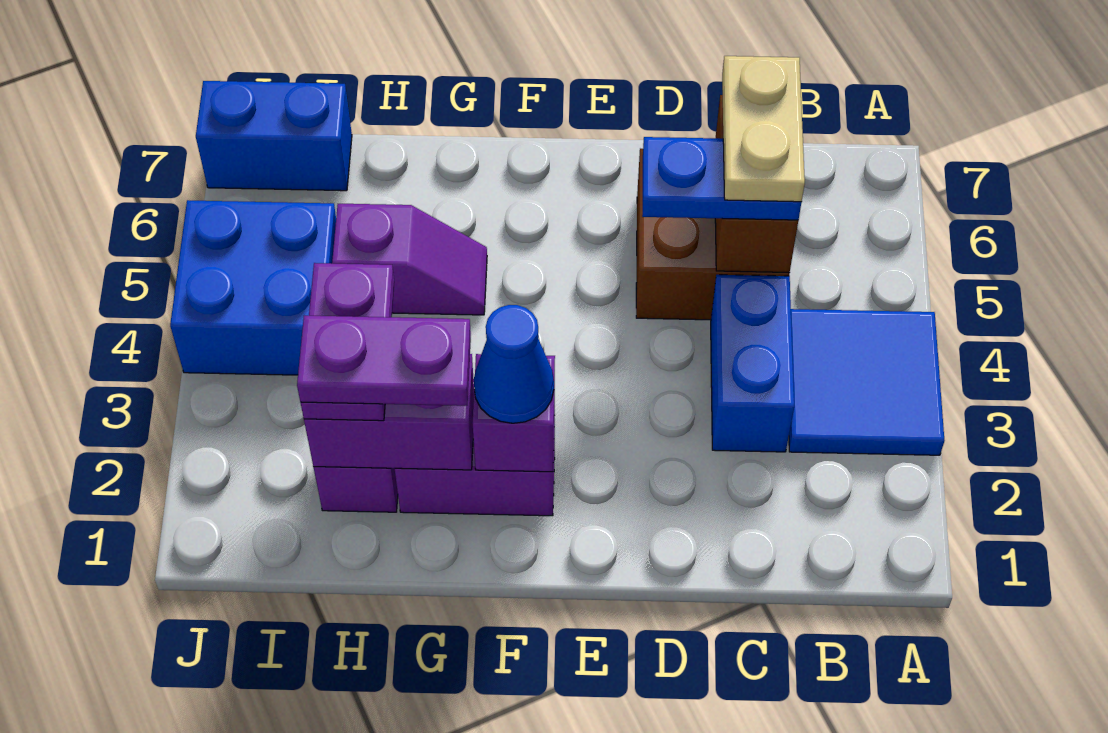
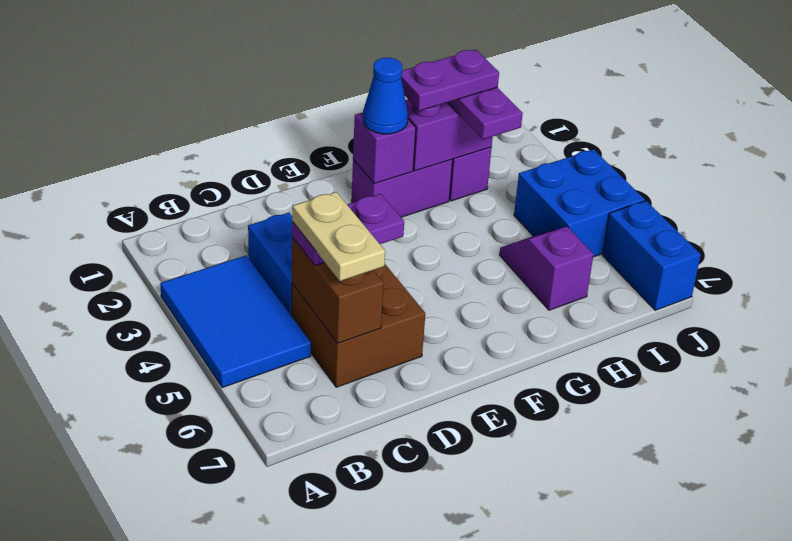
blue tile A3:B4 level 1 -> blue tile A3:B5 level 1
blue plate C5:D5 level 3 -> purple plate C5:D5 level 3
purple slope G5:H5 level 1 top H -> purple slope H5:H6 level 1 top 6
blue brick I7:J7 level 1 -> blue brick J6:J7 level 1

